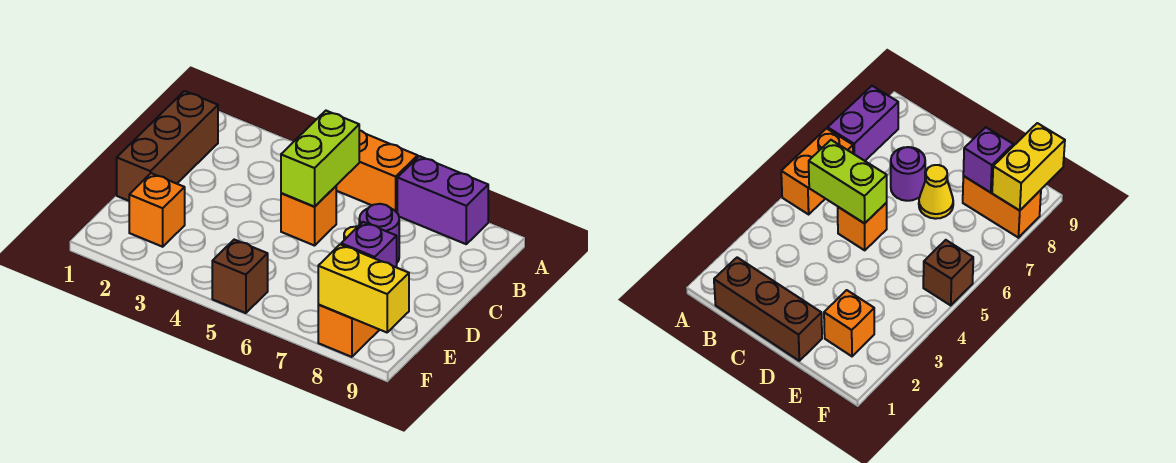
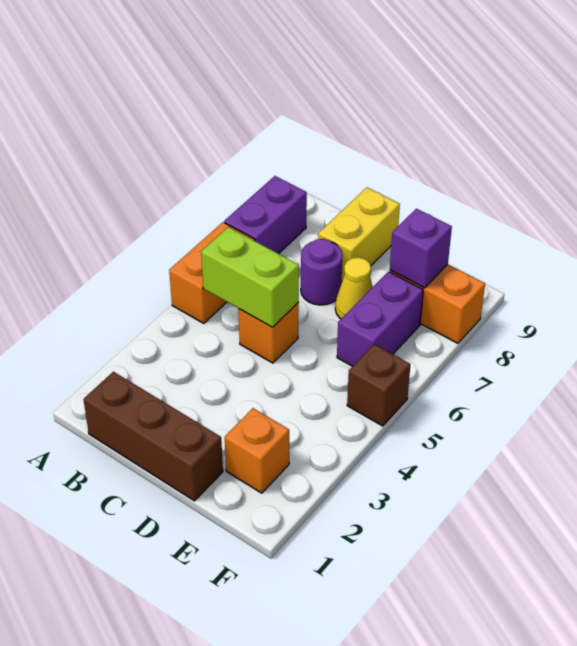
none -> purple brick E6:E7 level 1
yellow brick F8:F9 level 2 -> yellow brick C8:C9 level 1

